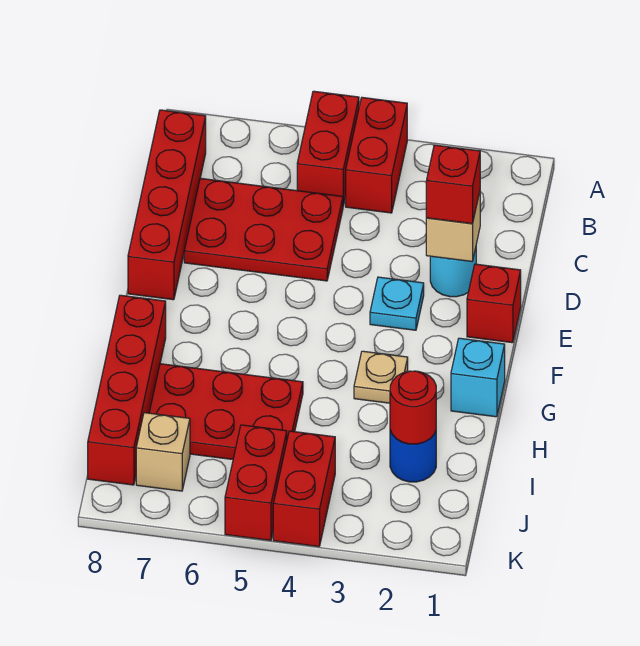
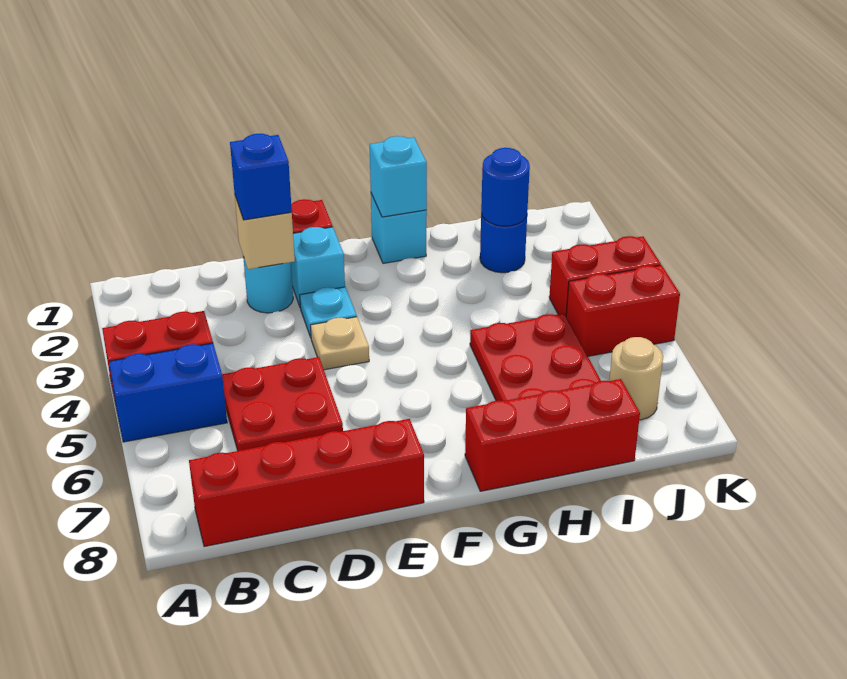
red brick A5:B5 level 1 -> blue brick A5:B5 level 1
red plate C5:D7 level 1 -> red plate C5:D6 level 1
red brick D2 level 3 -> blue brick D2 level 3
none -> cyan brick E2 level 1
none -> cyan brick G1 level 2
tan plate G3 level 1 -> tan plate E4 level 1
red brick G8:J8 level 1 -> red brick G8:I8 level 1
red round brick I2 level 2 -> blue round brick I2 level 2
tan brick J7 level 1 -> tan round brick J7 level 1

